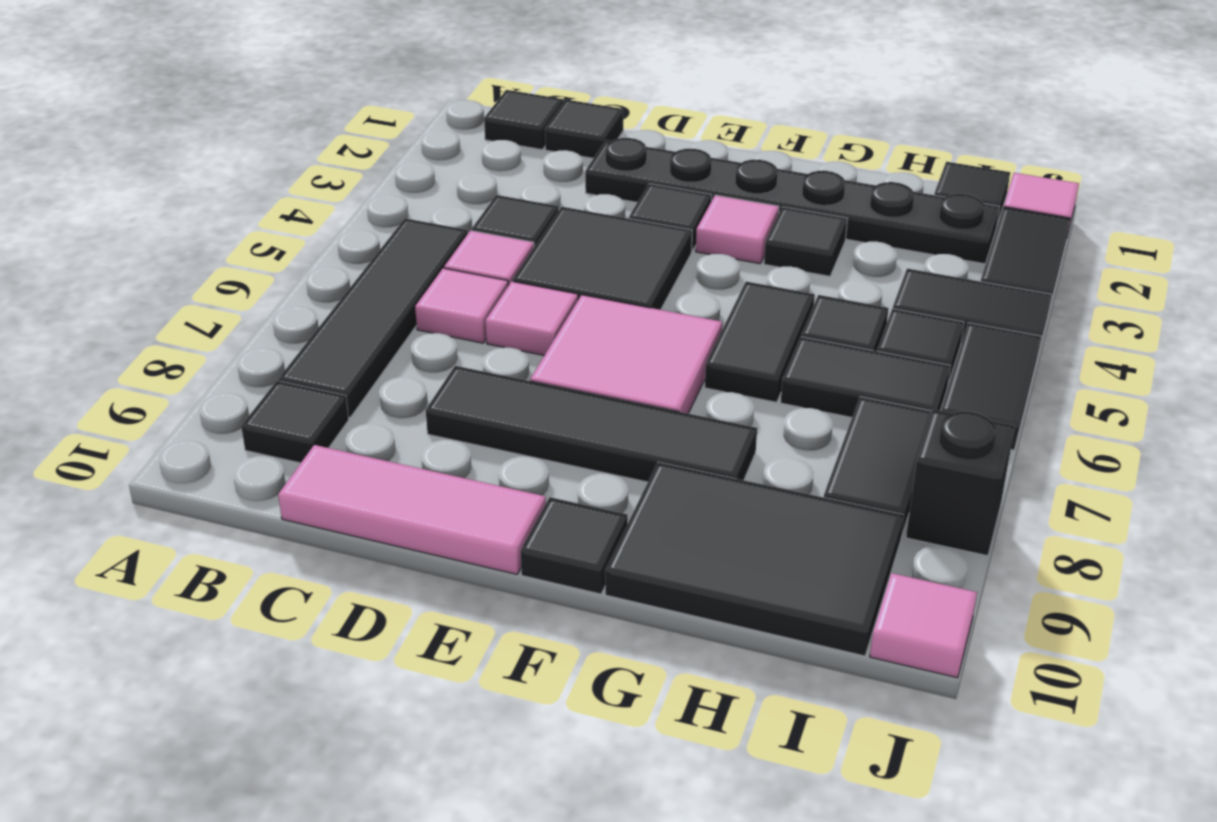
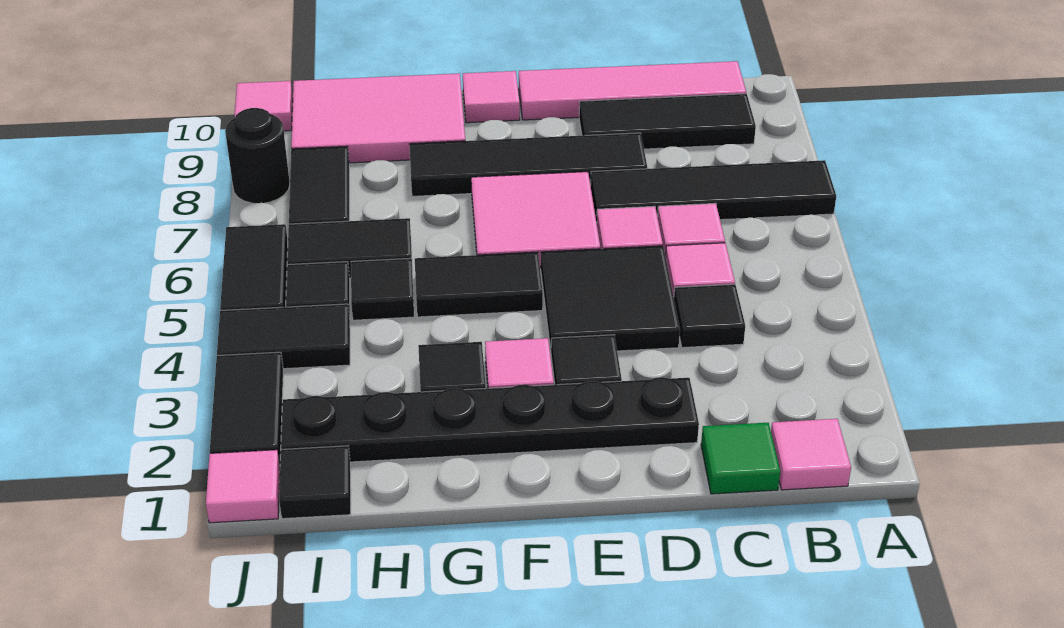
black tile B1 level 1 -> pink tile B1 level 1
black tile B5:B8 level 1 -> black tile A7:D7 level 1
black tile B9 level 1 -> black tile B9:D9 level 1
black tile C1 level 1 -> green tile C1 level 1
pink tile C10:E10 level 1 -> pink tile B10:E10 level 1
black tile F10 level 1 -> pink tile F10 level 1
black tile G5:G6 level 1 -> black tile F5:G5 level 1
black tile G9:I10 level 1 -> pink tile G9:I10 level 1
black brick J8 level 1 -> black round brick J8 level 1

